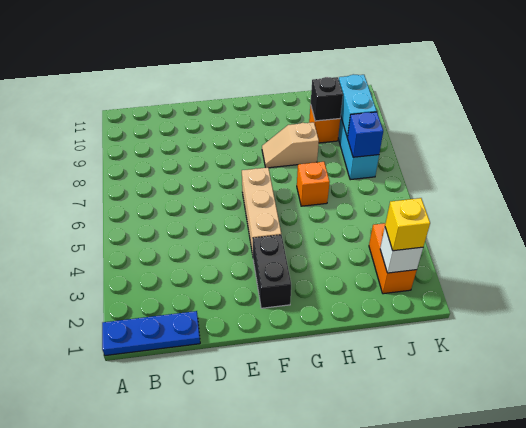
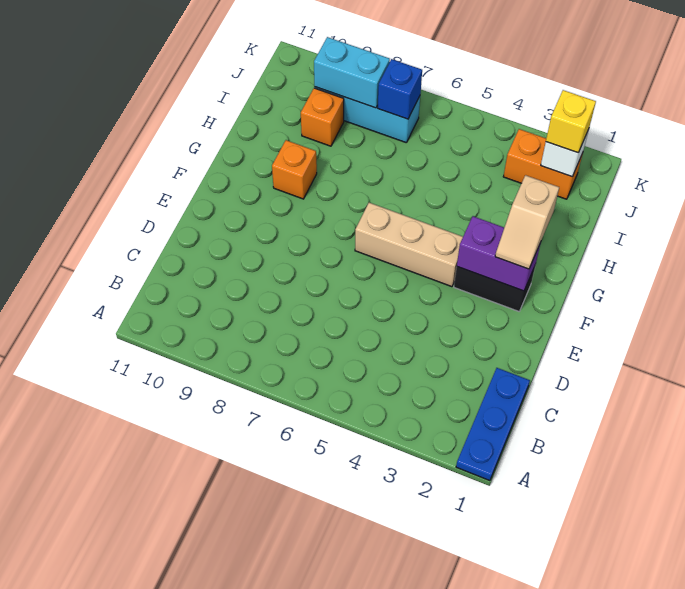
none -> purple brick F2:F3 level 2
tan slope G8:H8 level 1 top H -> tan slope F2:G2 level 3 top G
orange brick H6 level 1 -> orange brick G9 level 1
black brick I9 level 2 -> none

